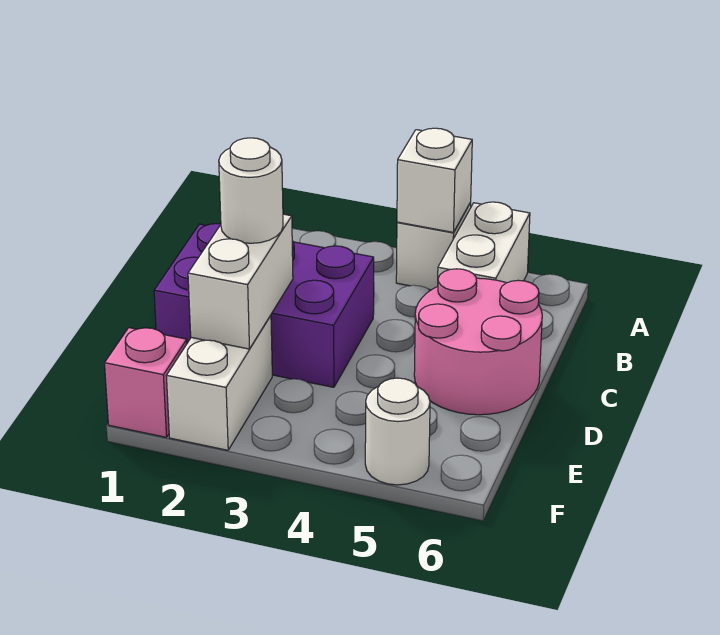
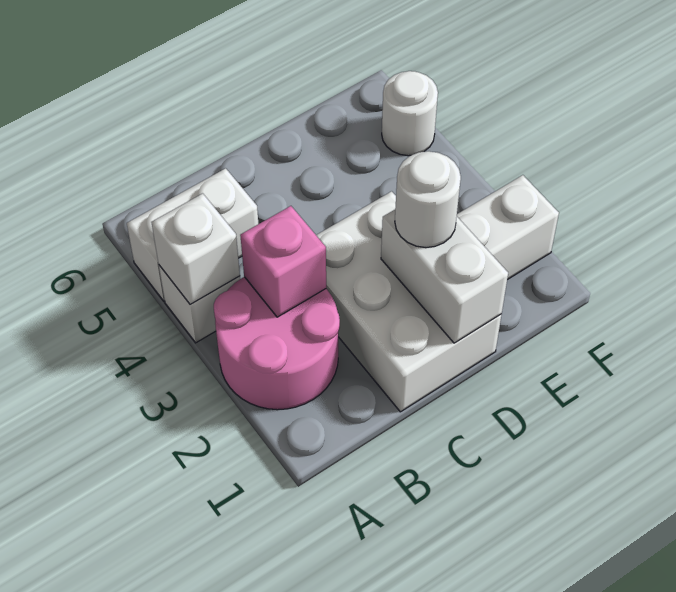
purple brick C1:D3 level 1 -> white brick C1:D3 level 1
pink round brick C5:D6 level 1 -> pink round brick A2:B3 level 1
white brick D2:E2 level 2 -> white brick D1:D2 level 2
pink brick F1 level 1 -> pink brick B3 level 2

